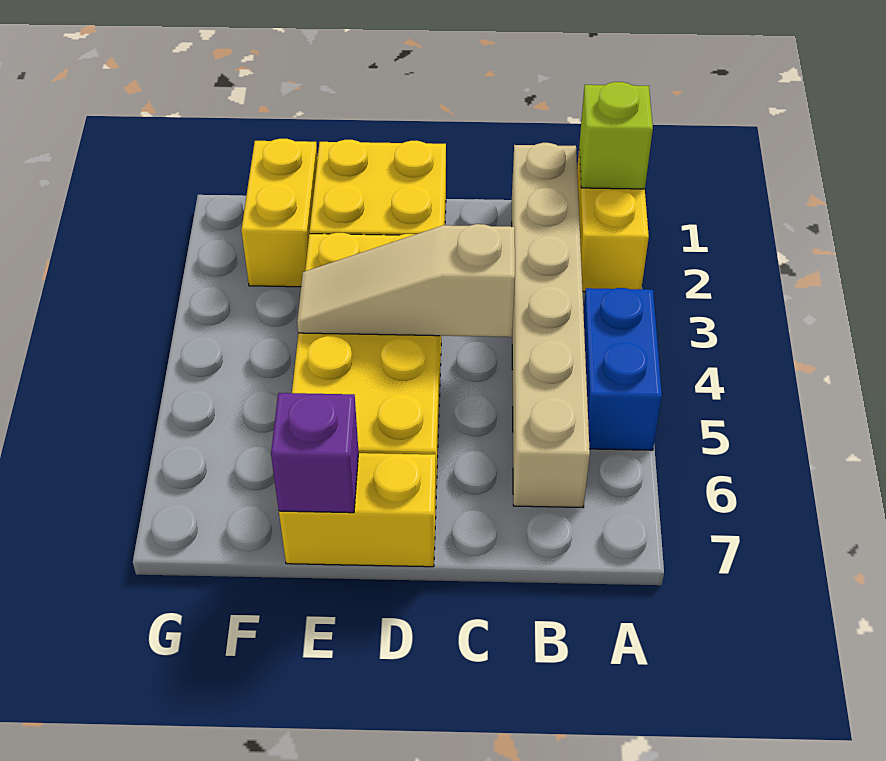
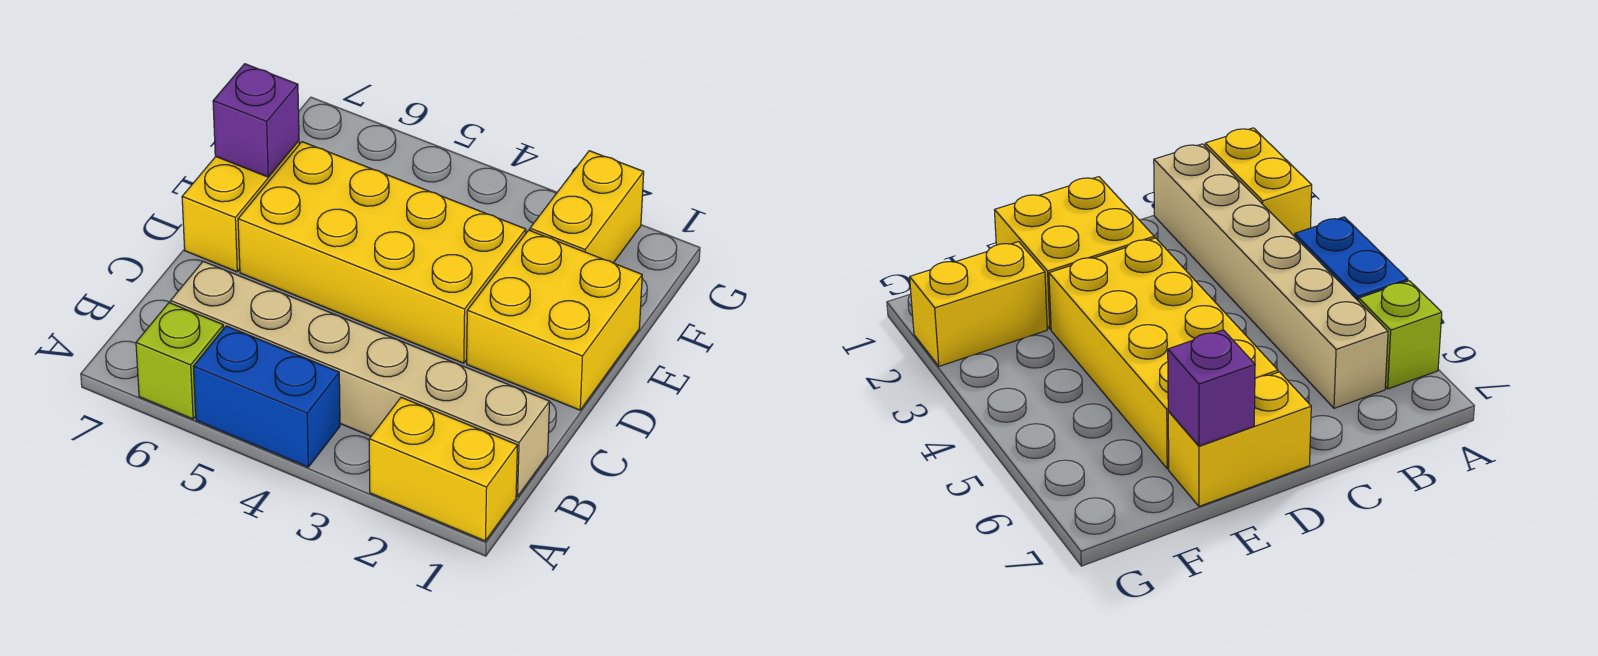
lime brick A1 level 2 -> lime brick A6 level 1
tan slope C4:E4 level 2 top C -> none
yellow brick F1:F2 level 1 -> yellow brick F2:G2 level 1

